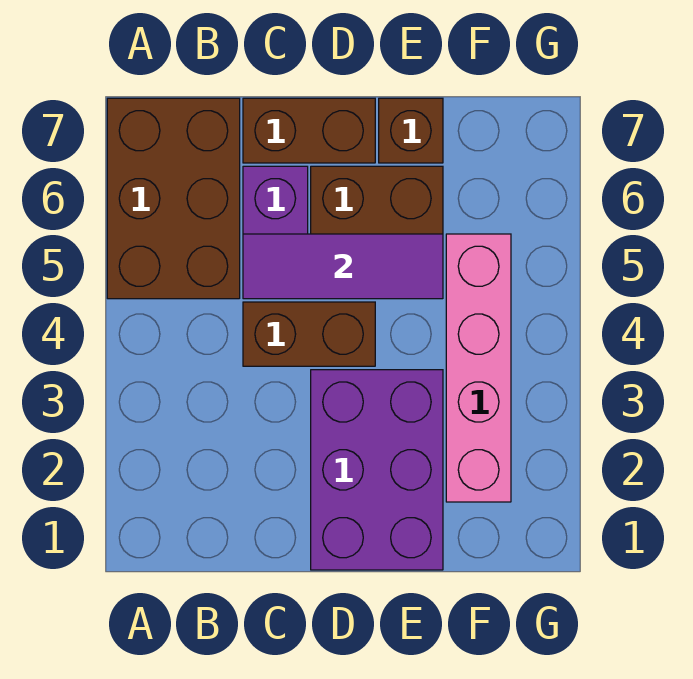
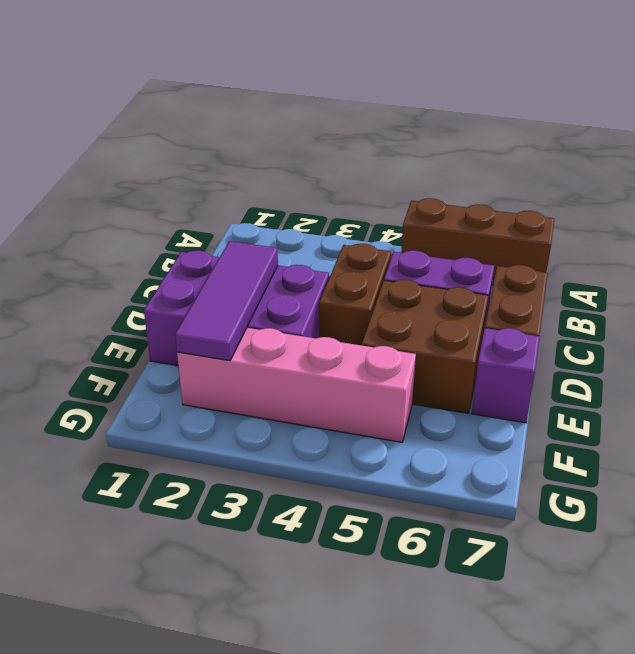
brown brick A5:B7 level 1 -> brown brick A5:A7 level 1
purple tile C5:E5 level 2 -> purple tile D2:F2 level 2
brown brick E7 level 1 -> purple brick E7 level 1

